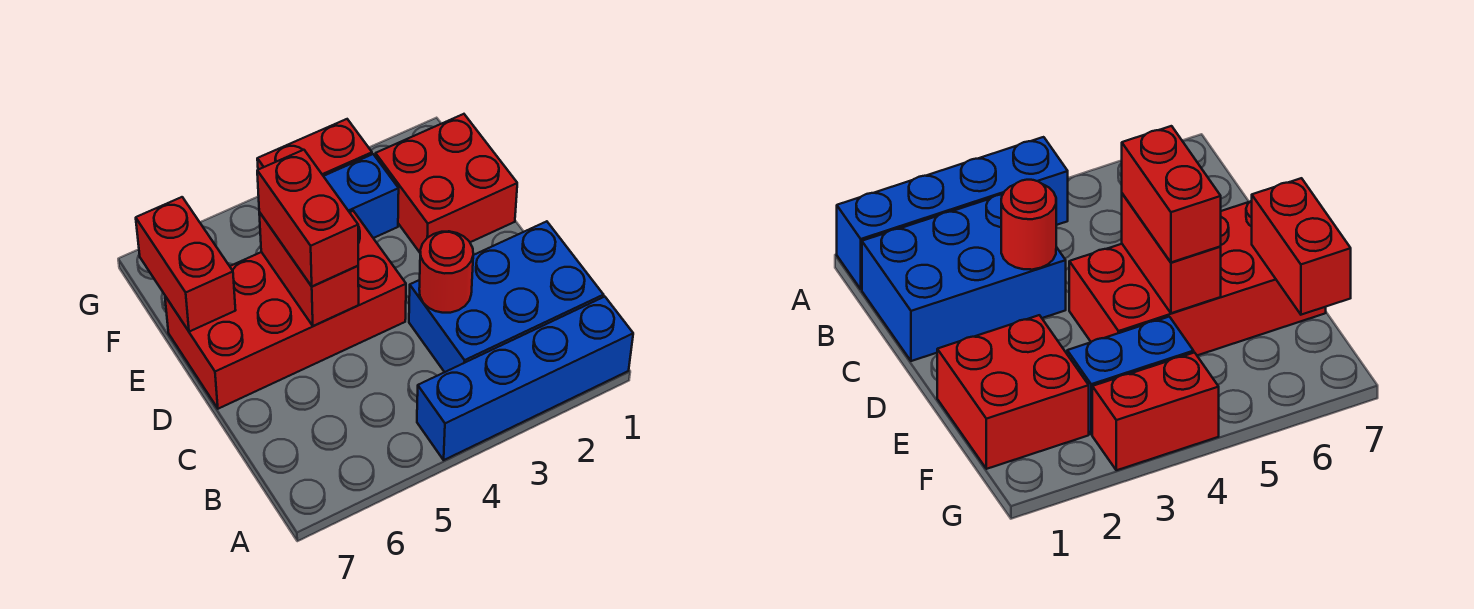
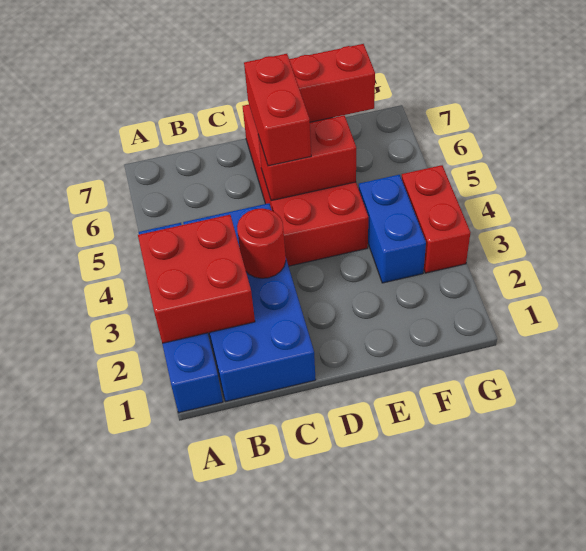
blue brick B1:C3 level 1 -> blue brick B1:C4 level 1
red brick D5:E5 level 3 -> red brick D5:D6 level 3
red brick E1:F2 level 1 -> red brick A2:B3 level 2

